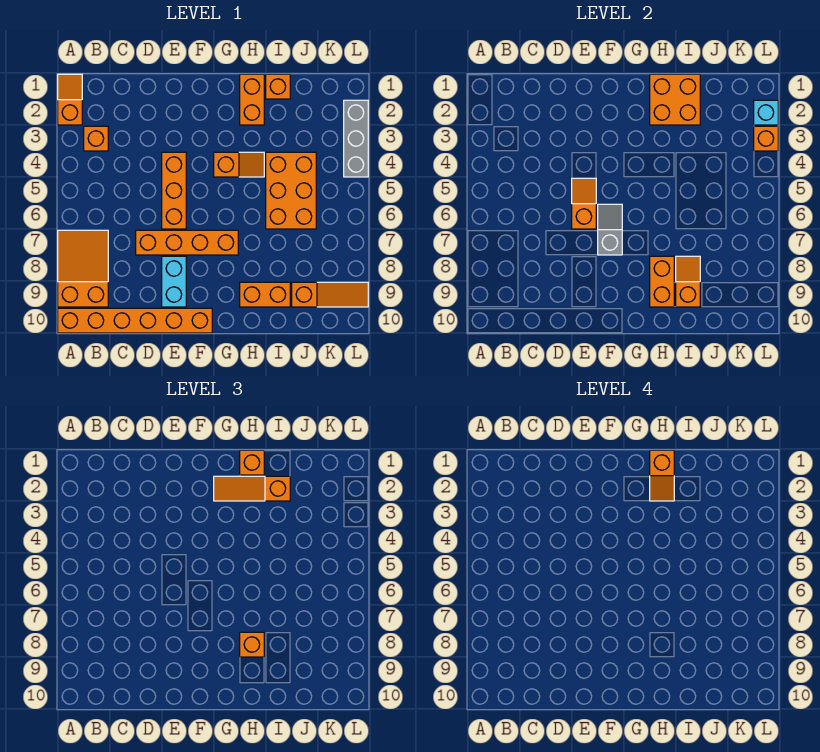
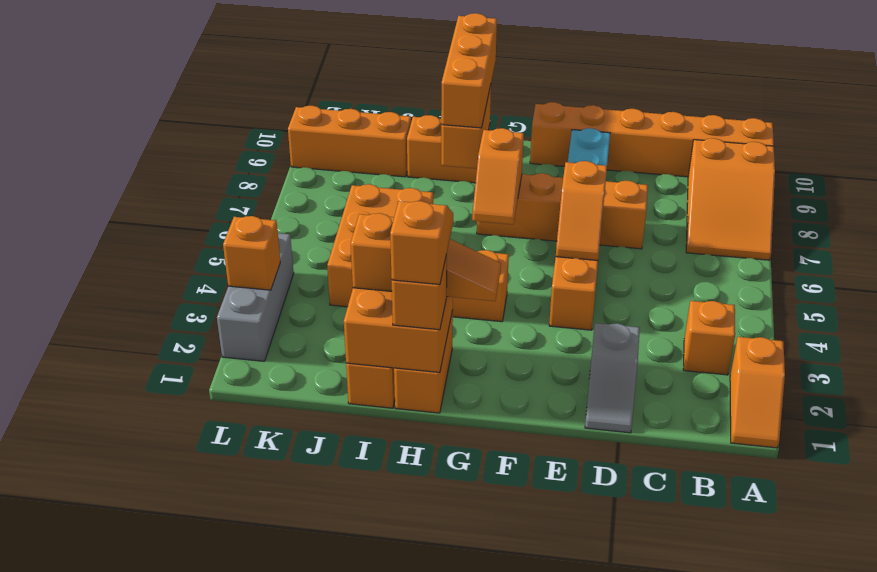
grey slope F6:F7 level 2 top 7 -> grey slope D1:D2 level 1 top 2
orange brick H8 level 3 -> orange brick H8:H10 level 3
orange slope I8:I9 level 2 top 9 -> orange slope G6:G7 level 2 top 7
orange slope J9:L9 level 1 top J -> orange brick J9:L9 level 1
cyan brick L2 level 2 -> none

